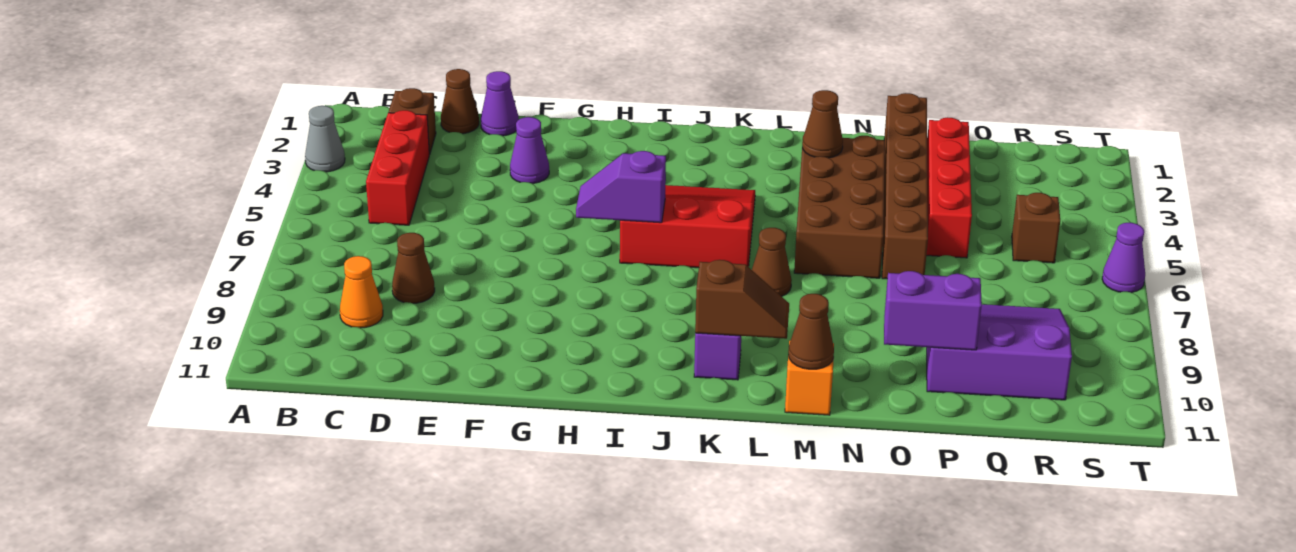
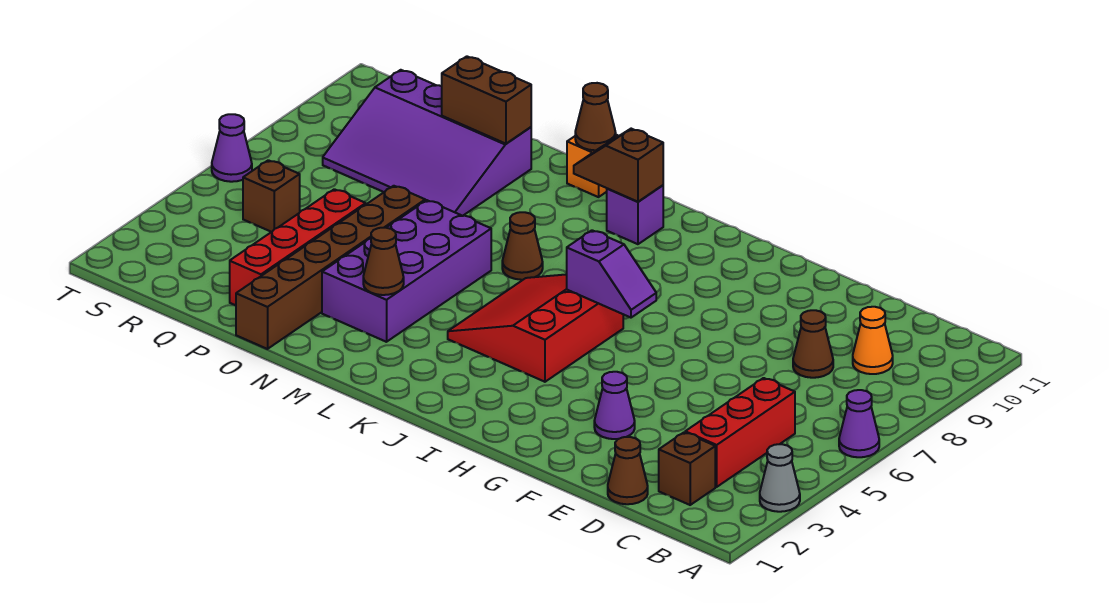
purple cone E1 level 1 -> purple cone A6 level 1
red slope I4:K6 level 1 top 6 -> red slope I4:K6 level 1 top I
brown brick M3:N6 level 1 -> purple brick M3:N6 level 1
purple brick O10:P10 level 2 -> brown brick O10:P10 level 2
purple slope P8:R10 level 1 top 10 -> purple slope O8:R10 level 1 top 10

